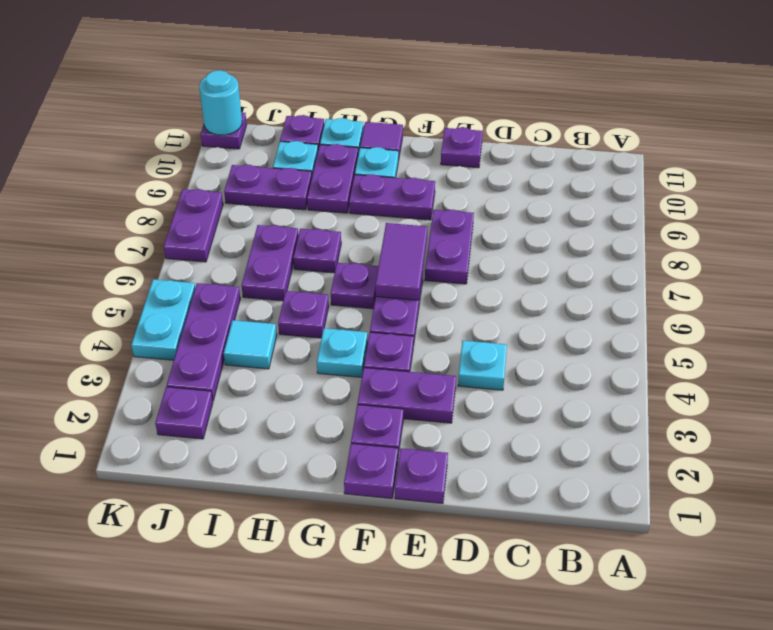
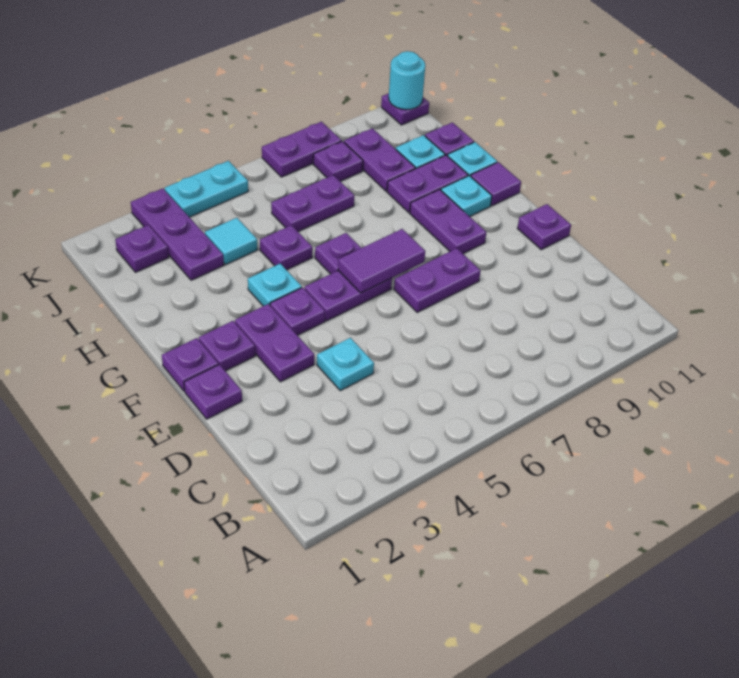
purple plate H7 level 1 -> purple plate J8 level 1
purple plate J3:J5 level 1 -> purple plate I3:K3 level 1

